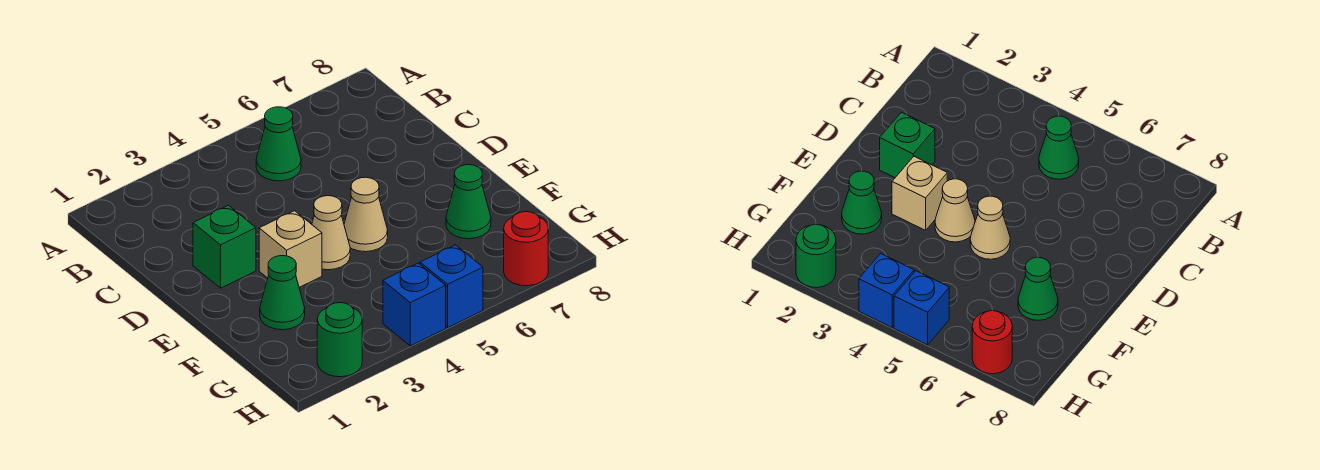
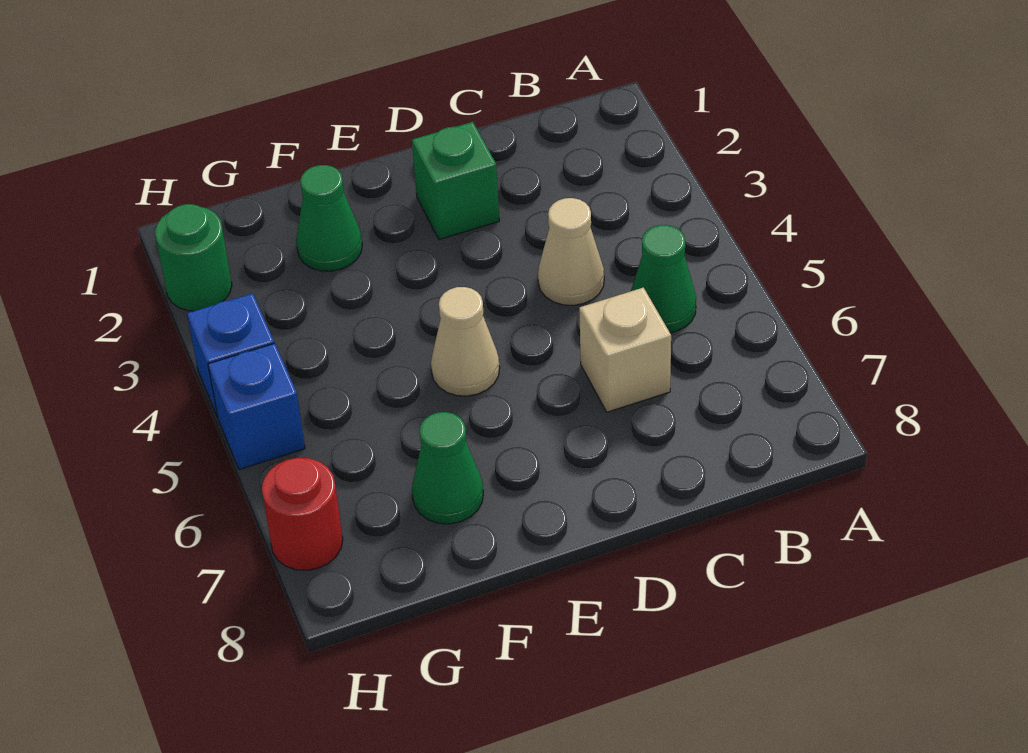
tan brick E3 level 1 -> tan brick C6 level 1
tan cone E4 level 1 -> tan cone C4 level 1

